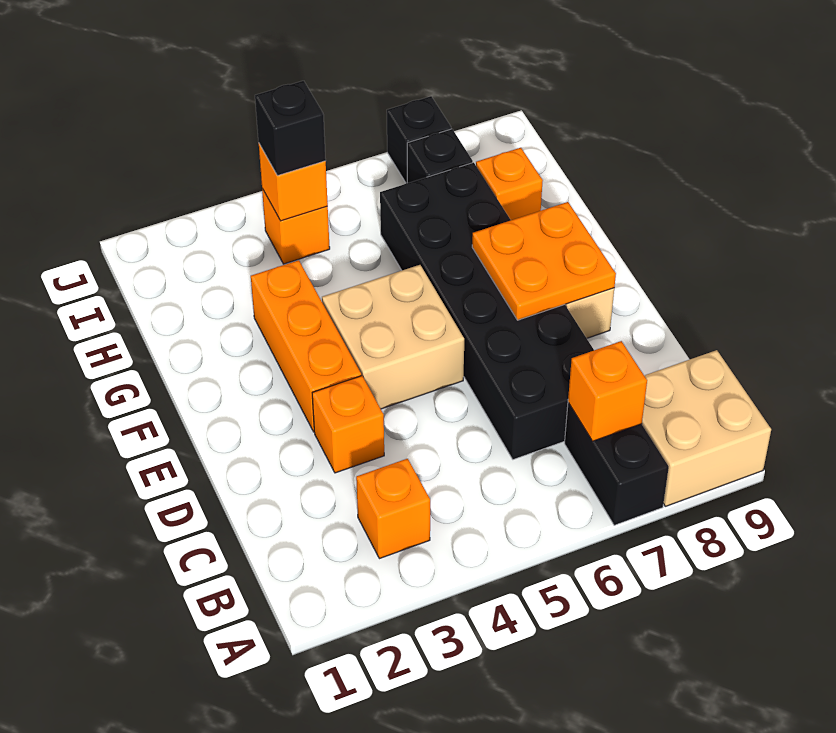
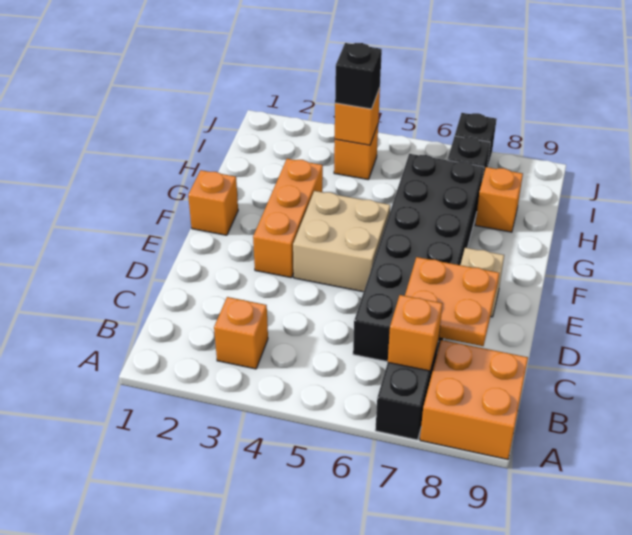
tan brick A8:B9 level 1 -> orange brick A8:B9 level 1
orange brick D3 level 1 -> orange brick F1 level 1
orange plate E7:F8 level 2 -> orange plate C7:D8 level 2

